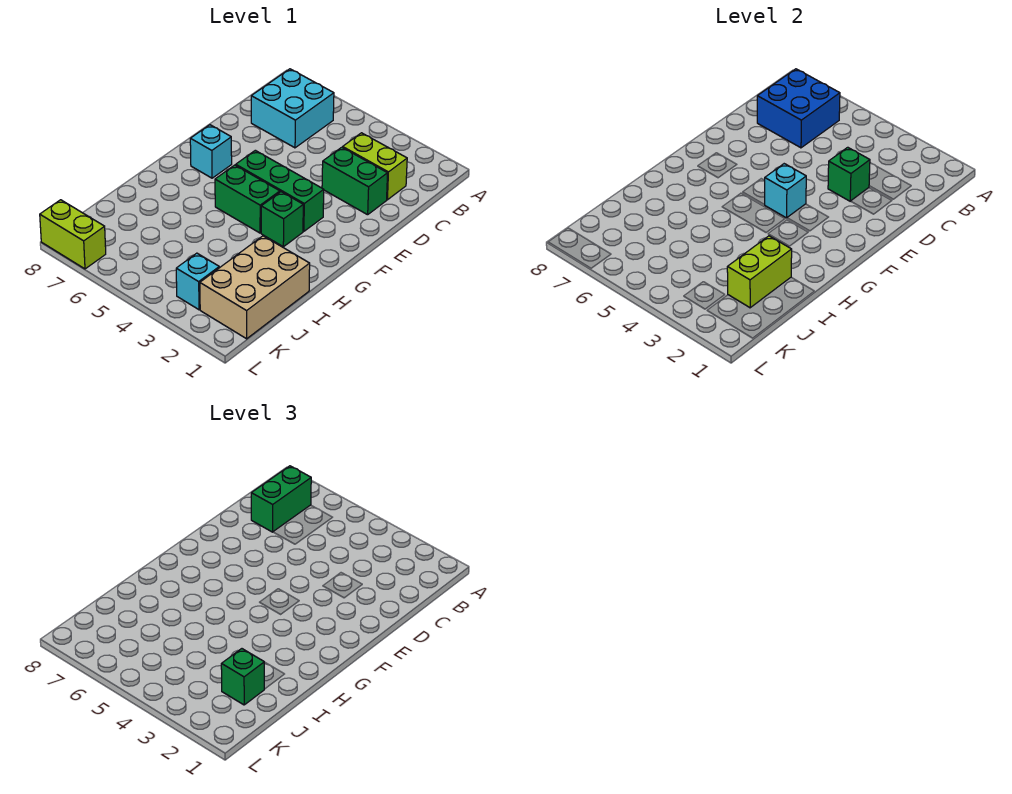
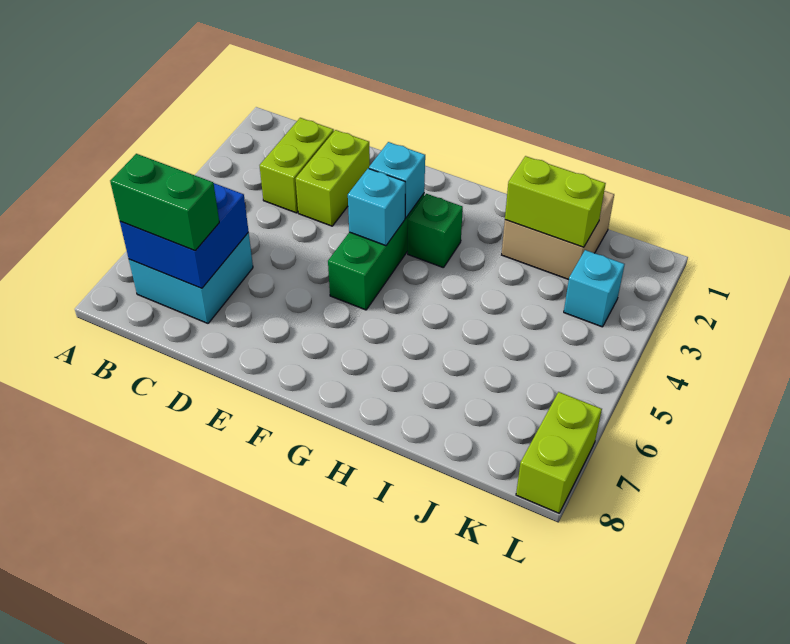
green brick D2:D3 level 1 -> lime brick D2:D3 level 1
green brick D3 level 2 -> none
cyan brick F7 level 1 -> cyan brick F3 level 2
green brick G4:G5 level 1 -> none
tan brick I1:K2 level 1 -> tan brick I1:J2 level 1
green brick J2 level 3 -> none

